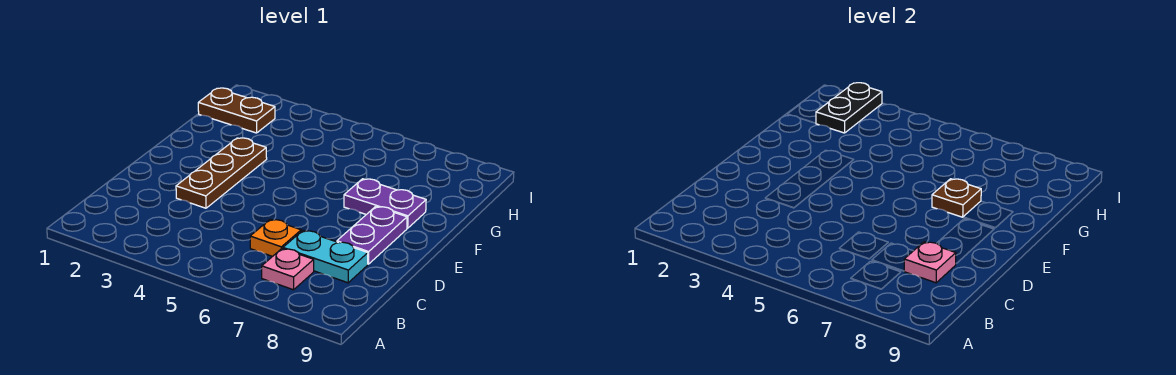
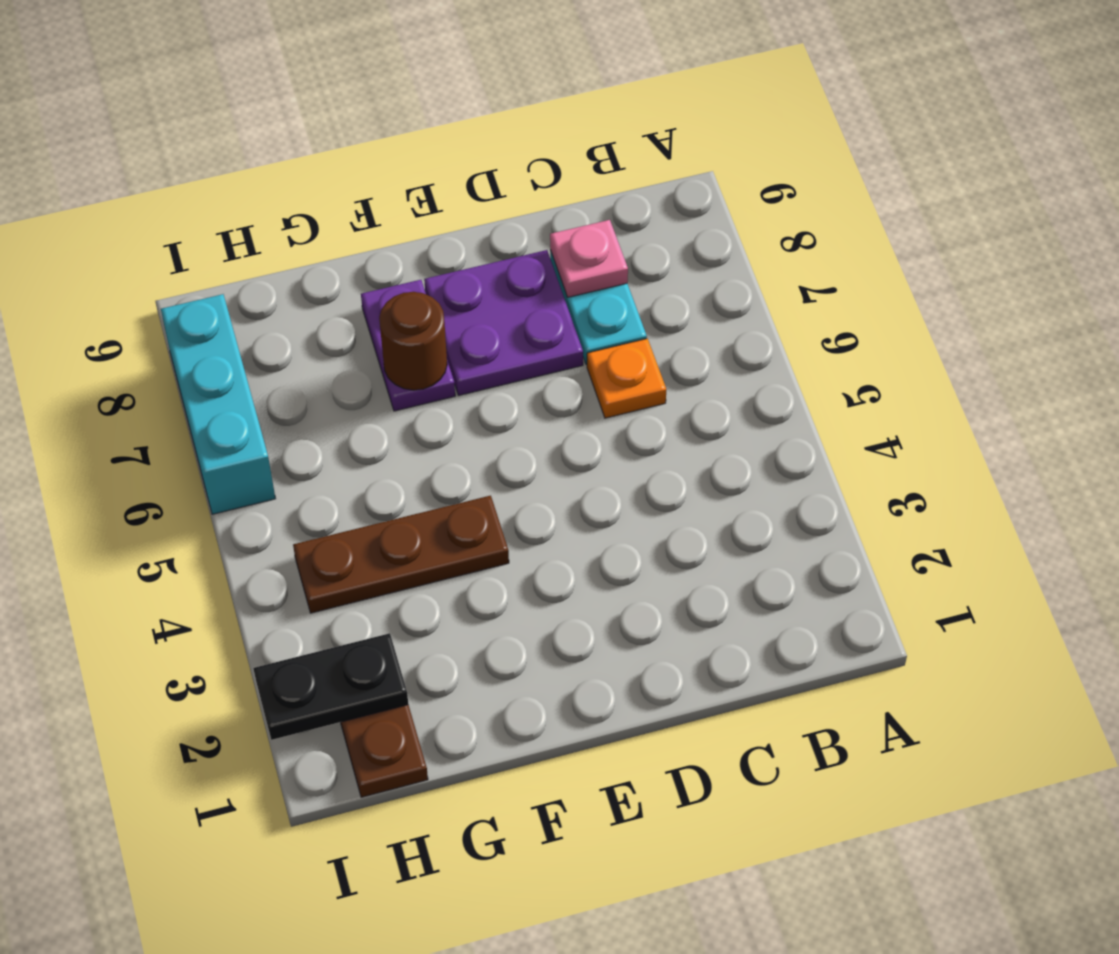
pink plate B7 level 1 -> none
brown plate D3:F3 level 1 -> brown plate F4:H4 level 1
purple plate D8:E8 level 1 -> purple plate D7:E8 level 1
brown plate F7 level 2 -> brown round brick F7 level 2
none -> cyan brick I6:I8 level 1

